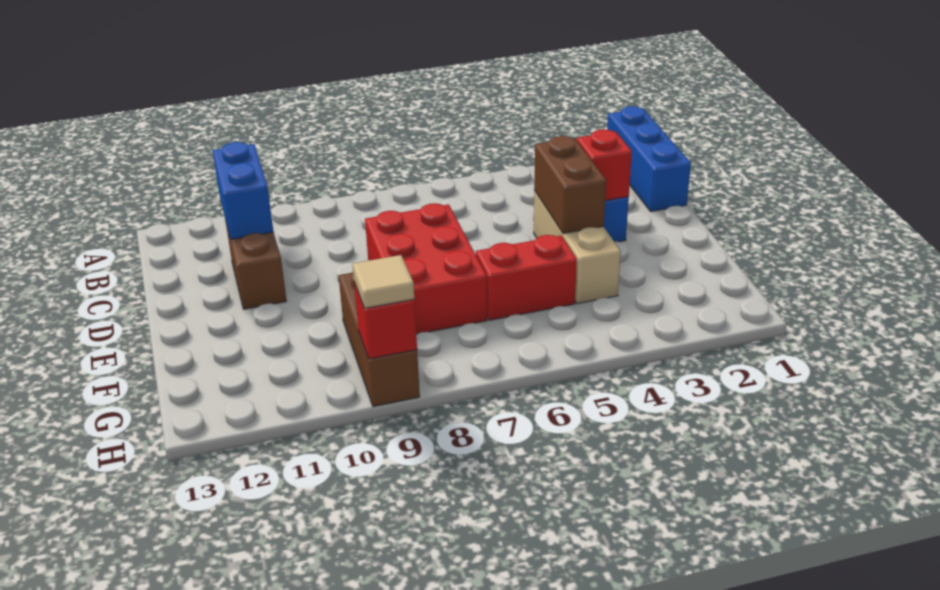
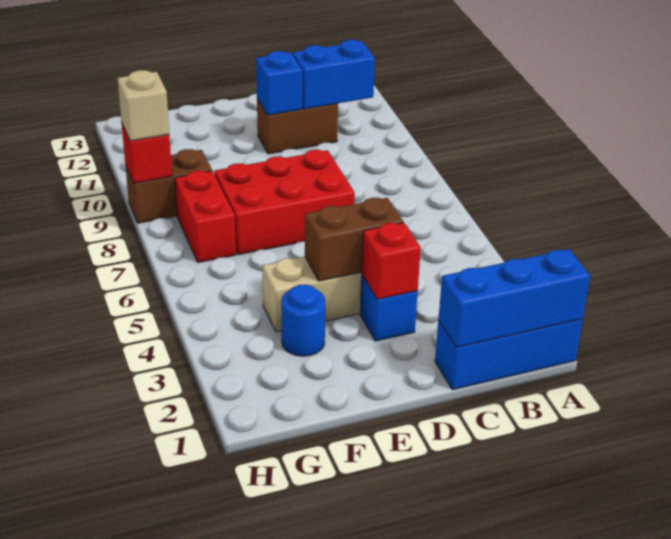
none -> blue brick A1:C1 level 2
none -> blue brick D11 level 2
none -> blue round brick F3 level 1
red brick F5:F6 level 1 -> red brick G7:G8 level 1
brown brick F9:H9 level 1 -> brown brick G9:H9 level 1
tan tile H9 level 3 -> tan brick H9 level 3

